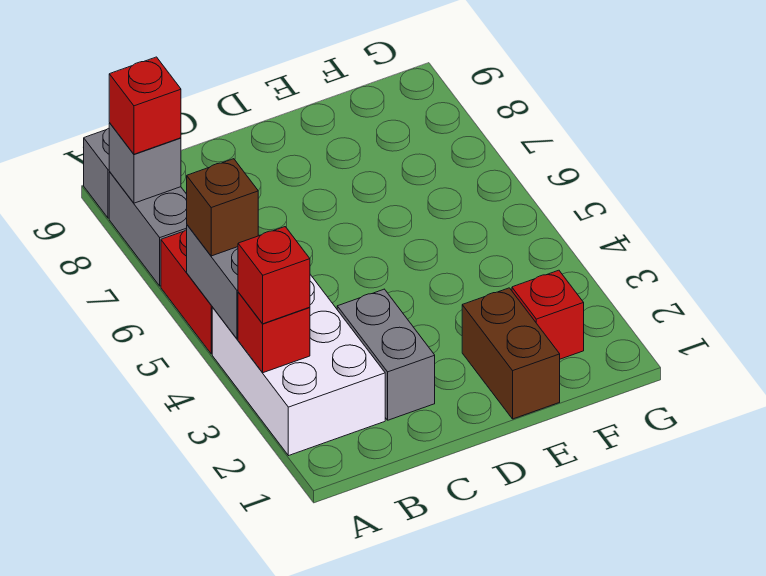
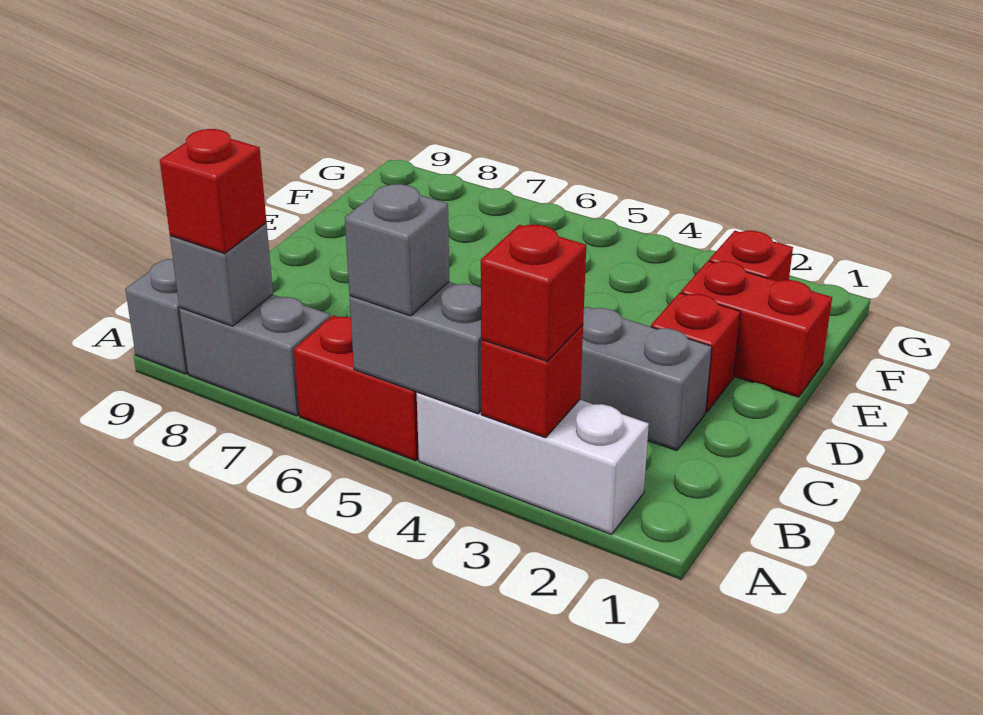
white brick A2:B4 level 1 -> white brick A2:A4 level 1
brown brick A5 level 3 -> grey brick A5 level 3
none -> red brick D2 level 1
brown brick E1:E2 level 1 -> red brick E1:E2 level 1

